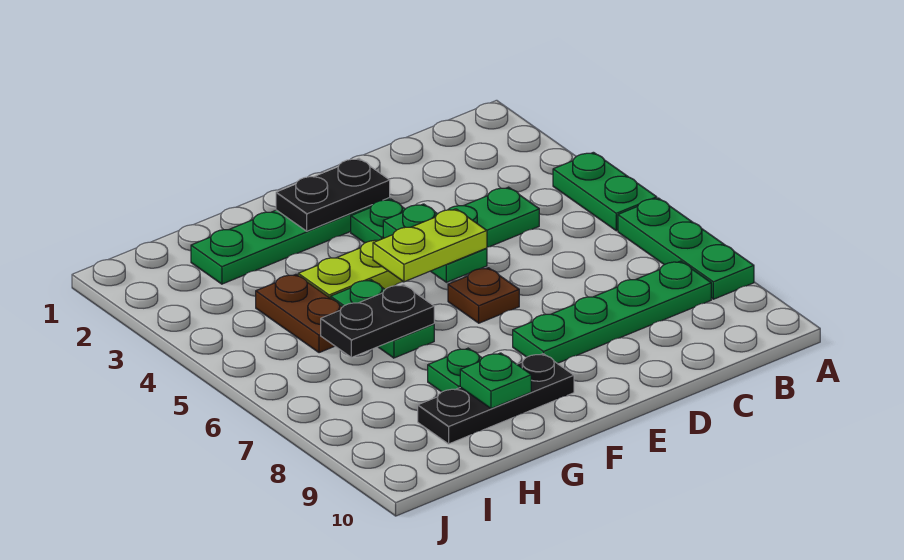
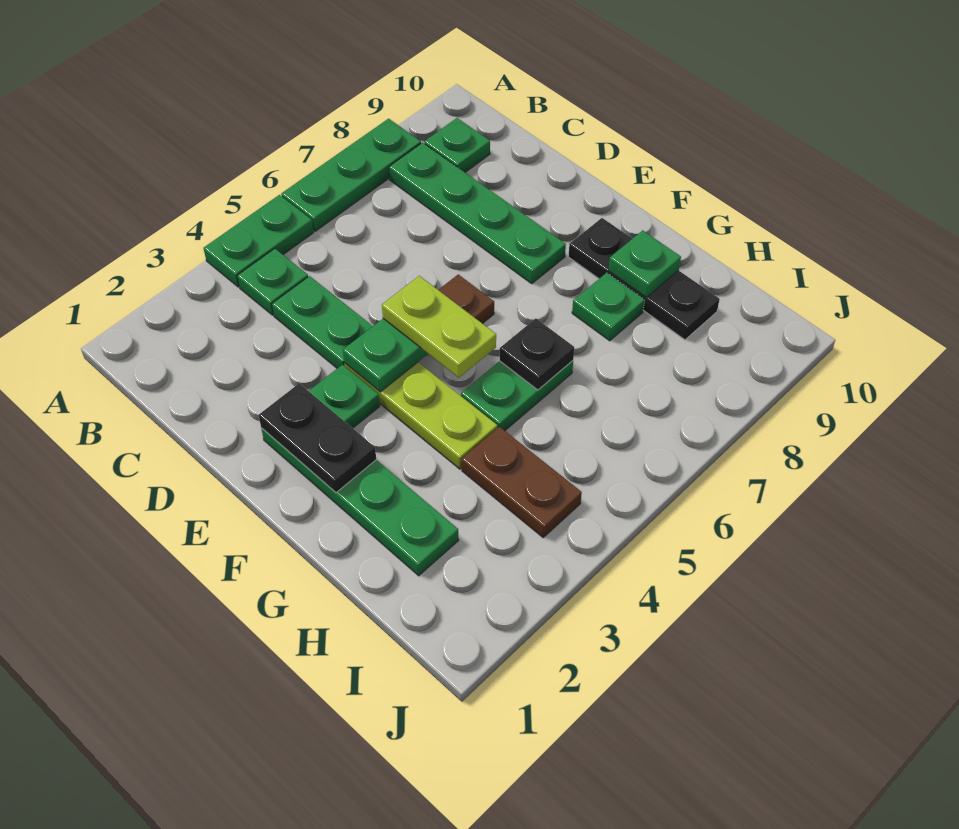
none -> green plate B4 level 1
none -> green plate B9 level 1
black plate G6:H6 level 2 -> black plate G6 level 2
brown plate H4:H5 level 1 -> brown plate H4:I4 level 1

